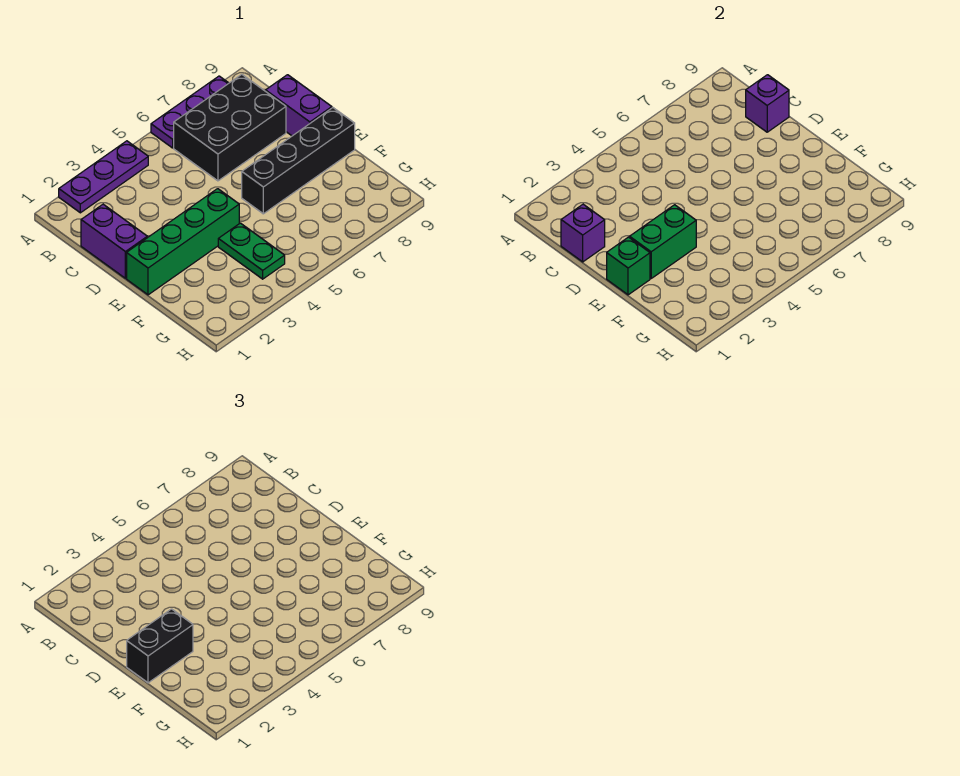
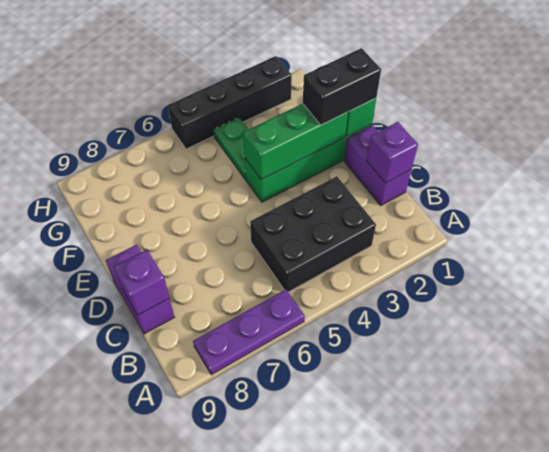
purple plate A2:A4 level 1 -> none
black brick B6:C8 level 1 -> black brick B3:C5 level 1
green brick E2:E3 level 2 -> green brick E2:E4 level 2
black brick E6:E9 level 1 -> black brick H2:H5 level 1

